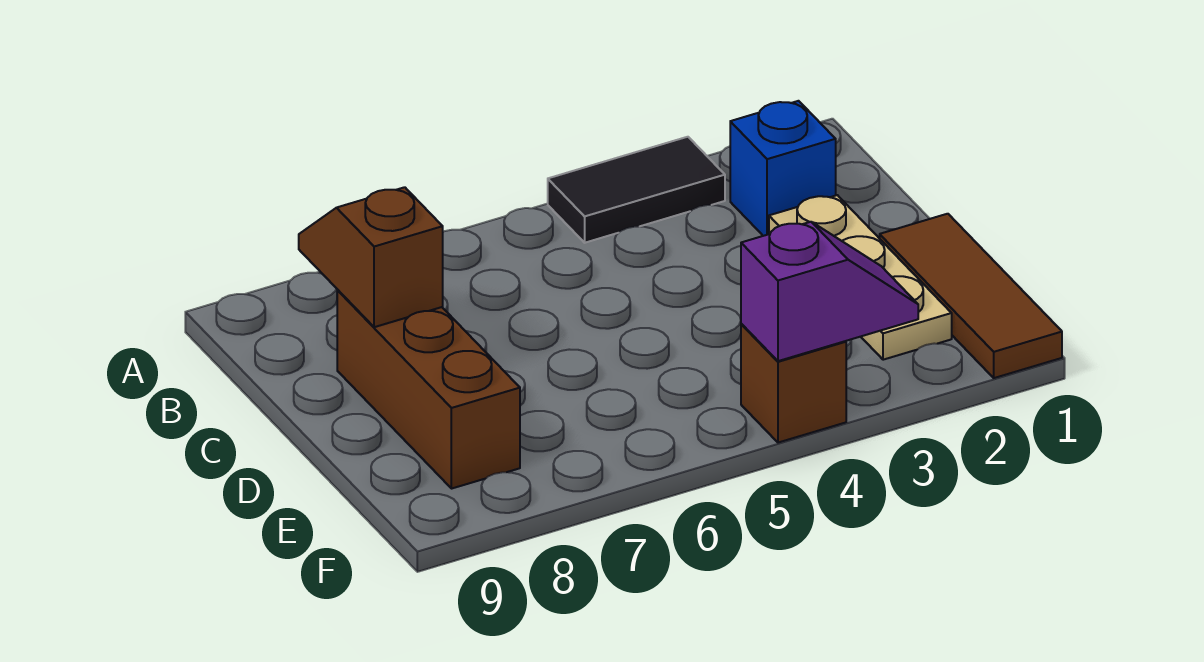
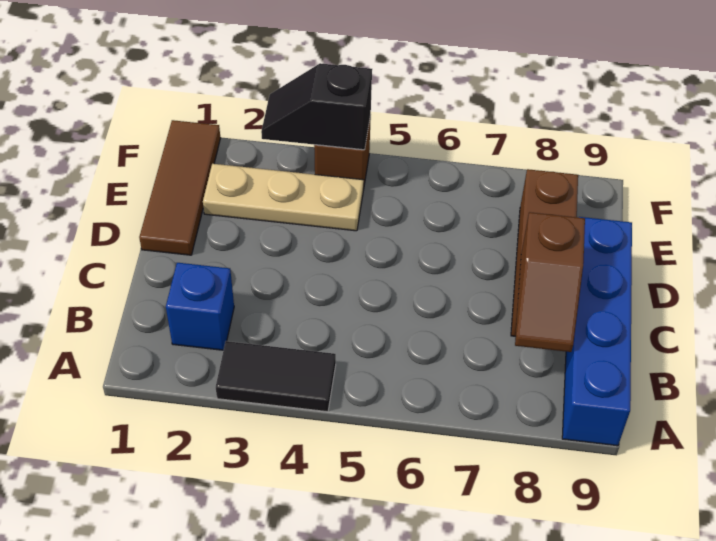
none -> blue brick A9:D9 level 1
tan plate C2:E2 level 1 -> tan plate E2:E4 level 1
purple slope F3:F4 level 2 top 4 -> black slope F3:F4 level 2 top 4

